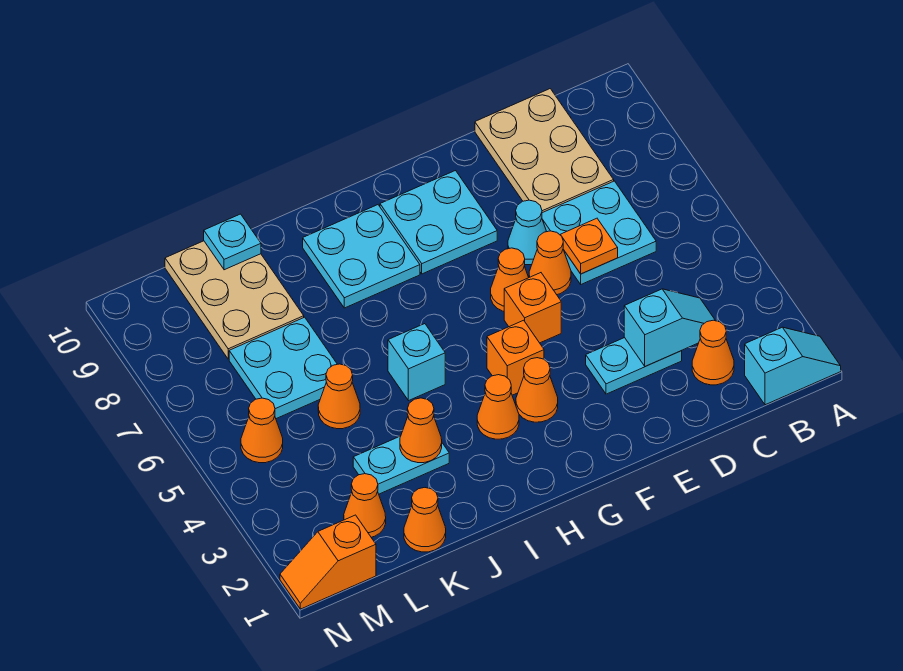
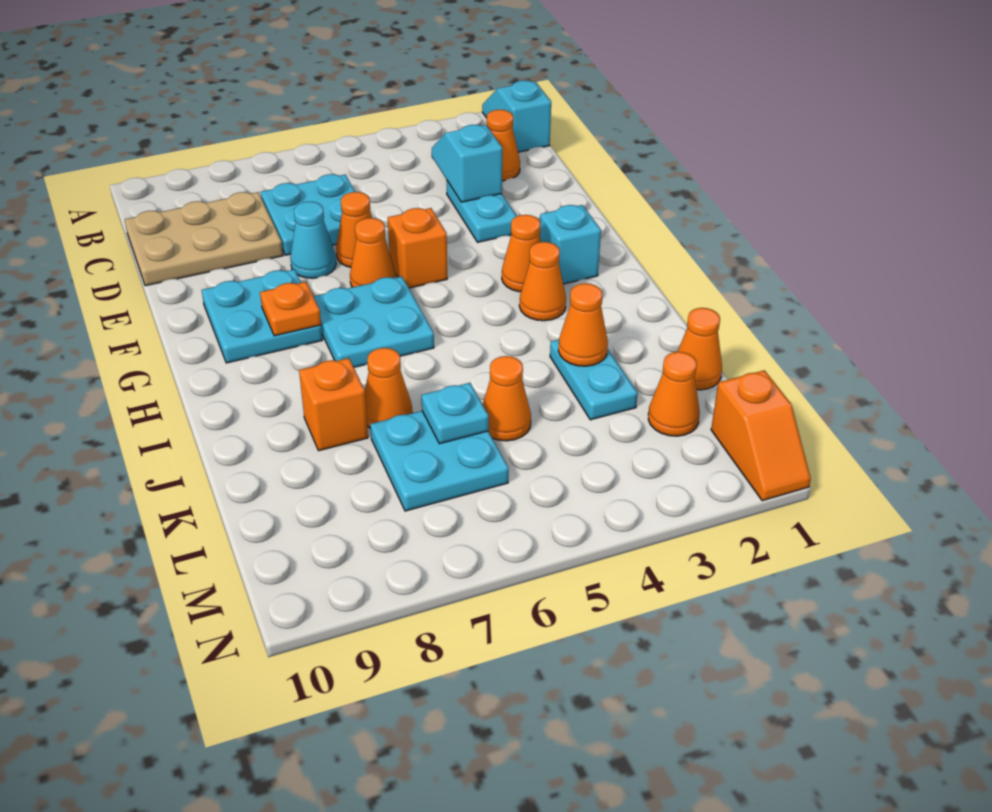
orange plate D6 level 2 -> orange plate G8 level 2
orange brick G4 level 1 -> orange brick J8 level 1
cyan plate H8:I9 level 1 -> cyan plate G6:H7 level 1
cyan brick I5 level 1 -> cyan brick G2 level 1
tan plate K8:L10 level 1 -> none
cyan plate K10 level 2 -> cyan plate K6 level 2
orange cone M5 level 1 -> orange cone J7 level 1

